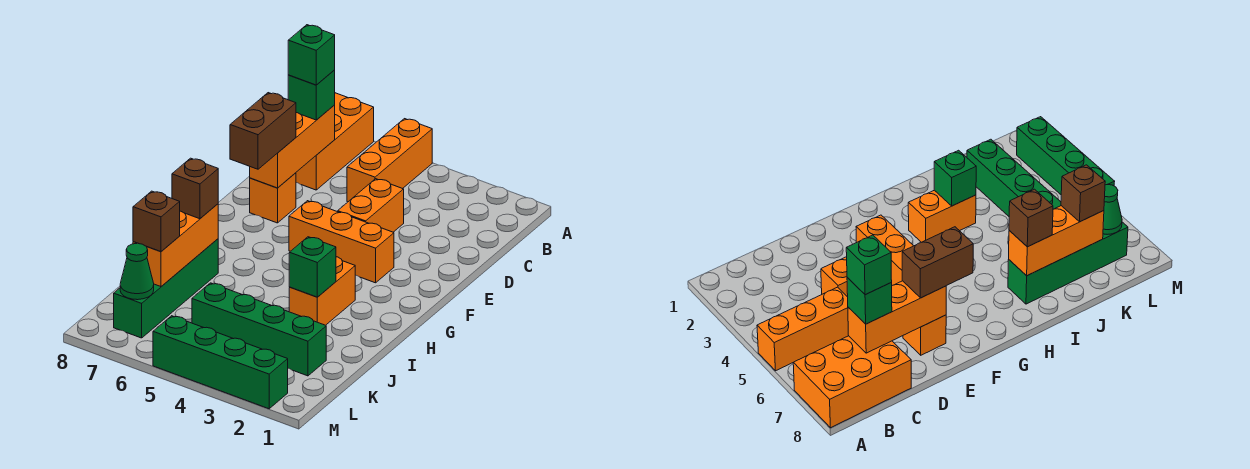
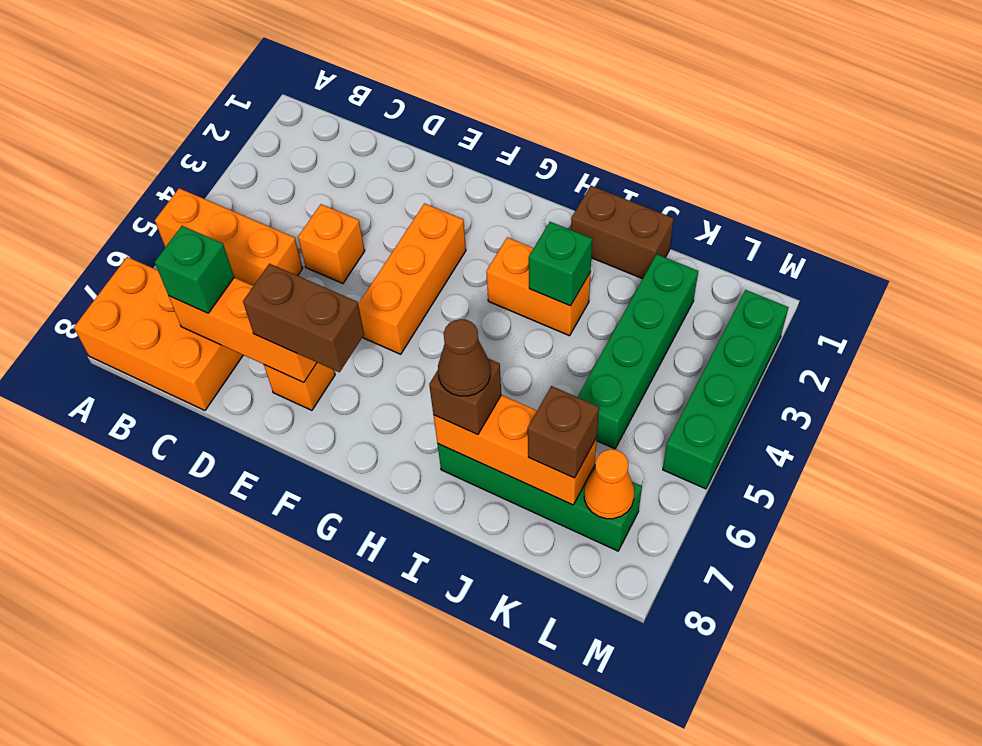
green brick C7 level 4 -> none
orange brick D4:E4 level 1 -> orange brick D4 level 1
none -> brown brick I1:J1 level 1
none -> brown cone I7 level 4
green cone L7 level 2 -> orange cone L7 level 2

